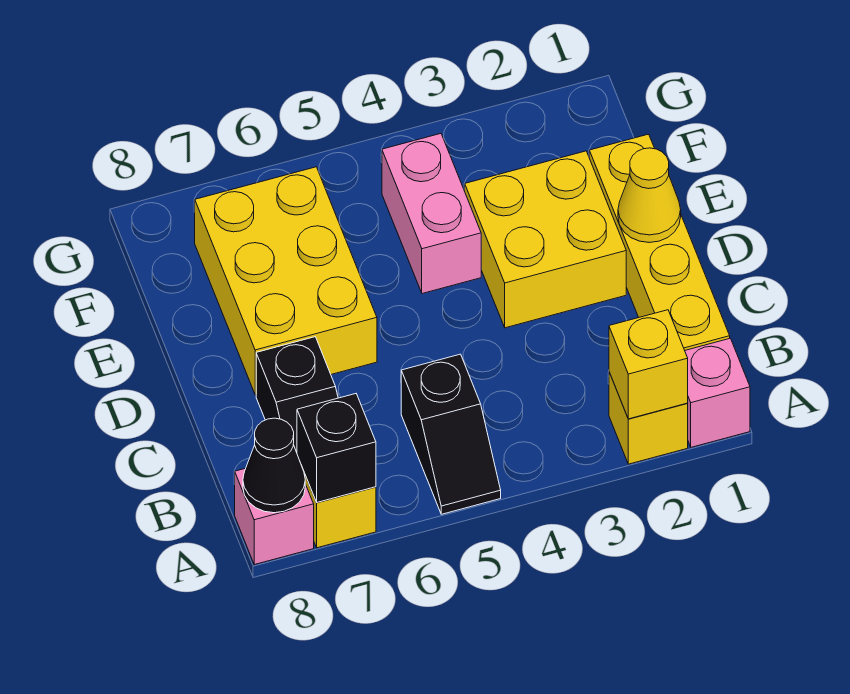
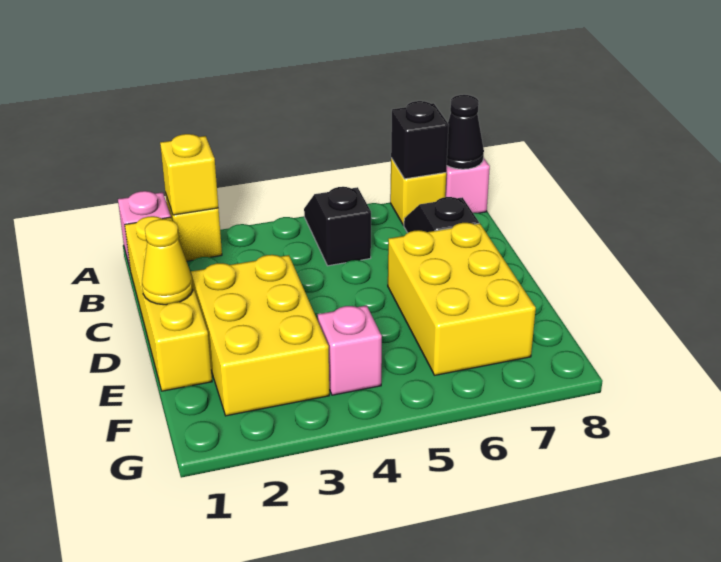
yellow brick D2:E3 level 1 -> yellow brick D2:F3 level 1
pink brick E4:F4 level 1 -> pink brick F4 level 1

